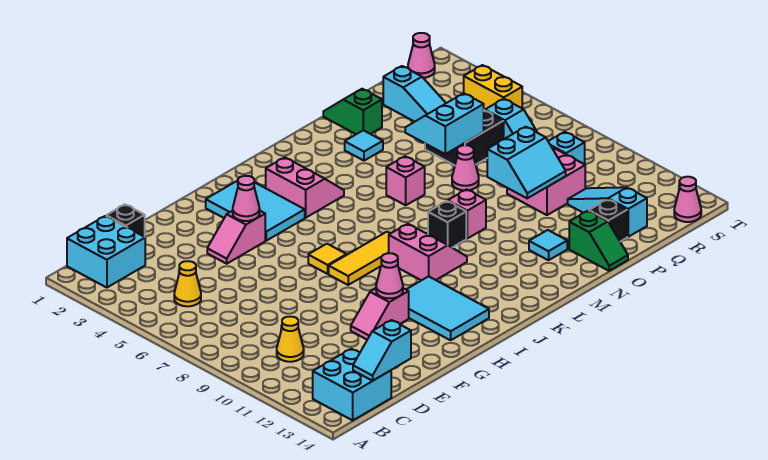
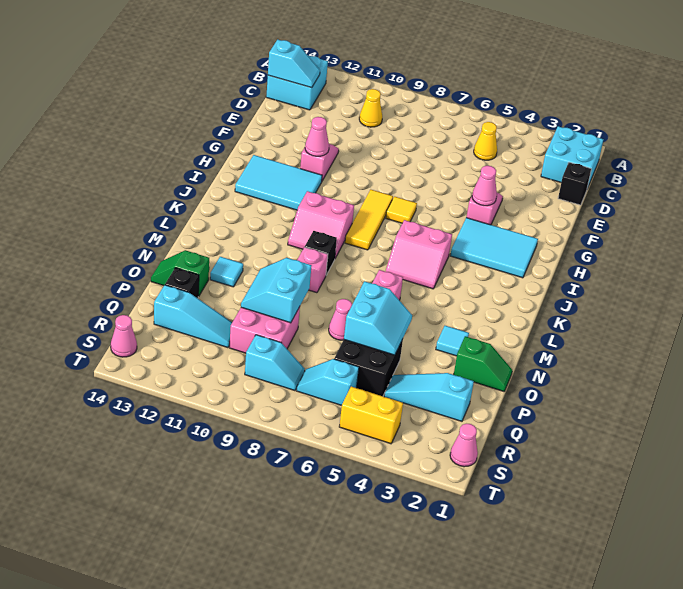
cyan slope C14:D14 level 2 top D -> cyan slope C13:C14 level 2 top 14
pink slope J3:K4 level 1 top J -> pink slope J5:K6 level 1 top J

